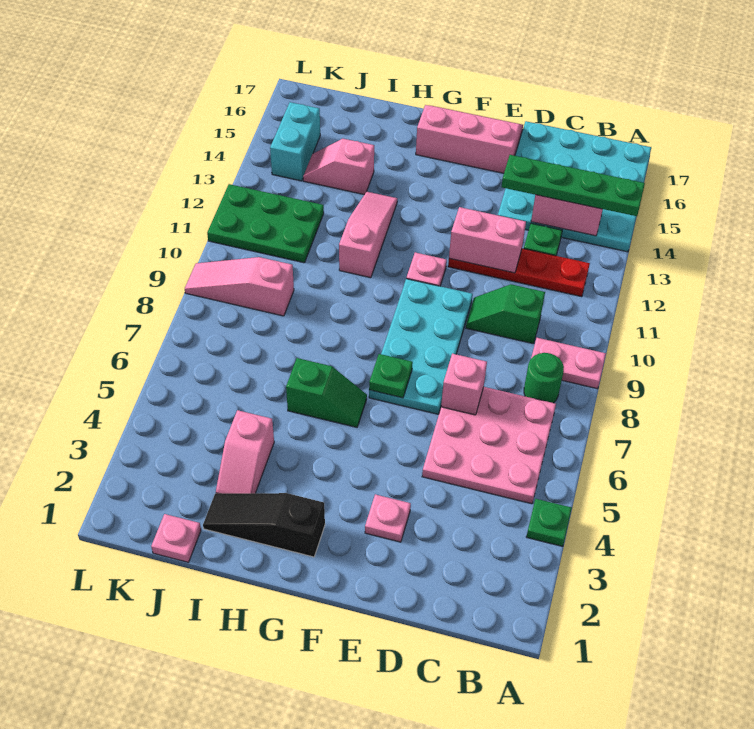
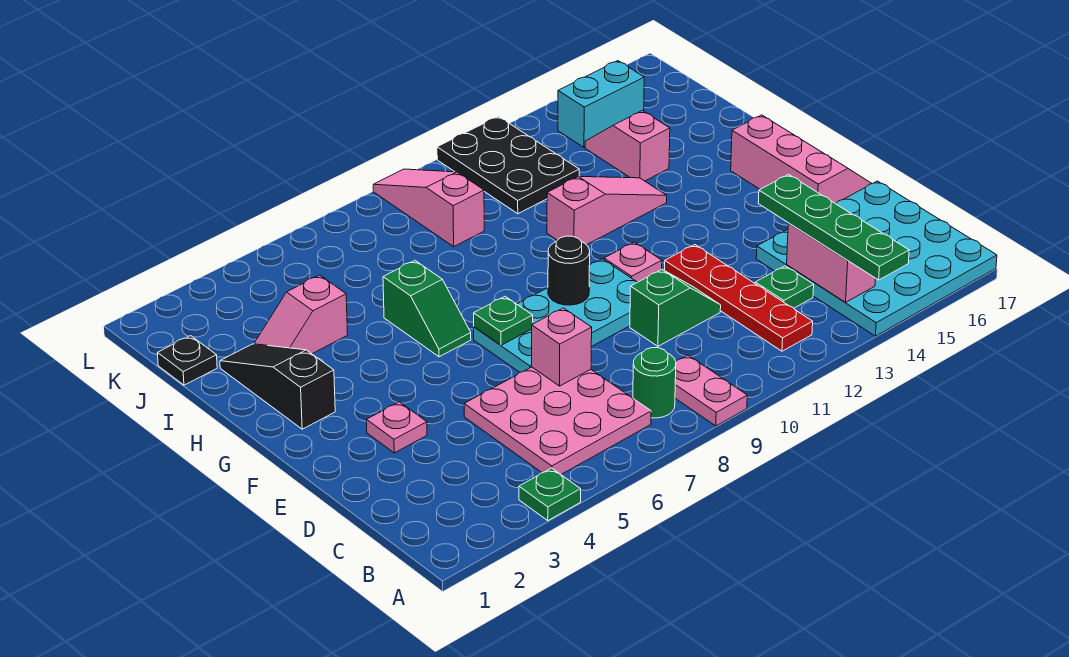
green slope C10:D10 level 1 top C -> green slope D10:D11 level 1 top 10
pink brick D12:E12 level 2 -> none
none -> black round brick F9 level 2
pink plate J1 level 1 -> black plate J1 level 1
green plate J11:L12 level 1 -> black plate J11:L12 level 1

